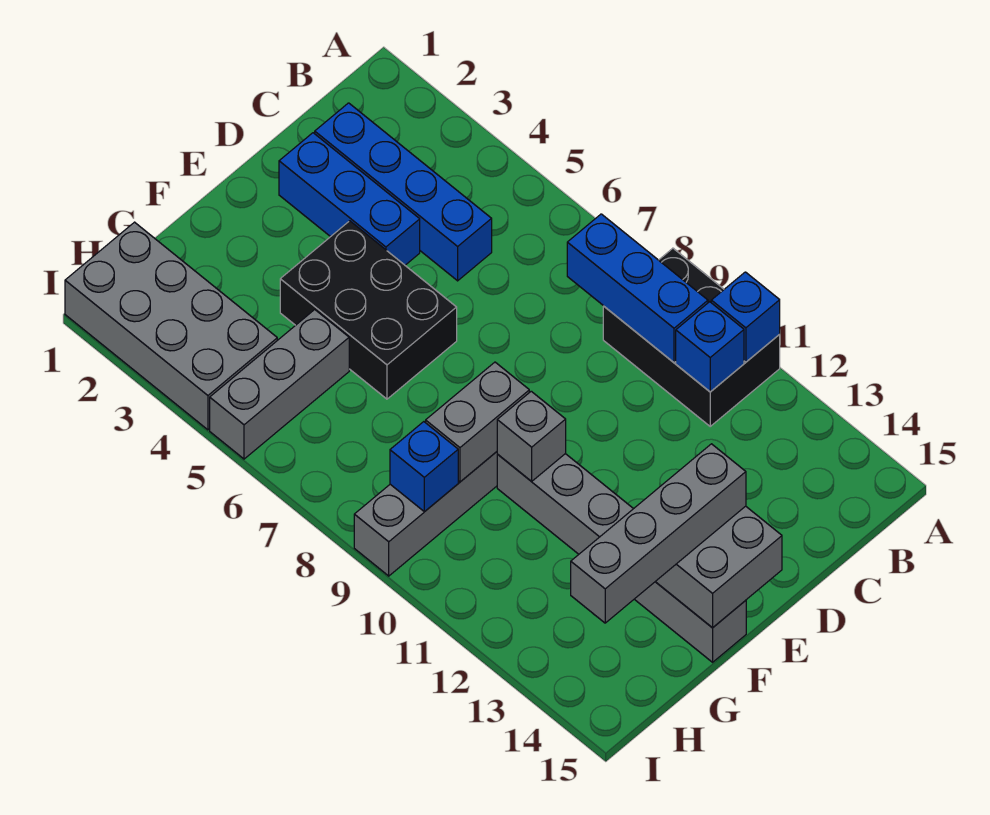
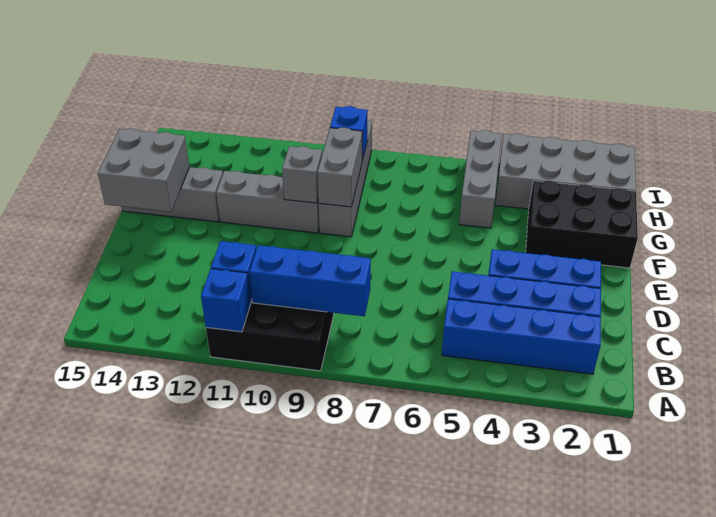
none -> blue brick B2:B5 level 1
black brick E4:F6 level 1 -> black brick F1:G3 level 1
grey brick E14:H14 level 3 -> none

